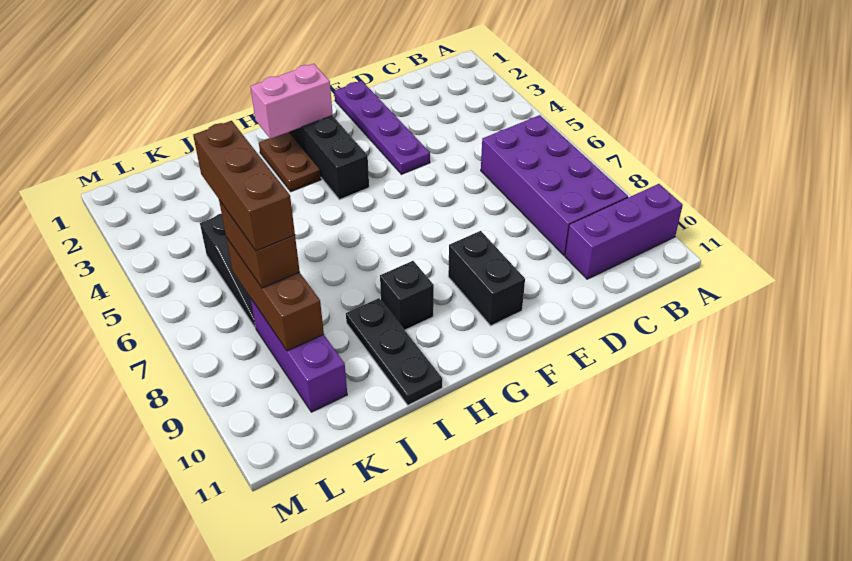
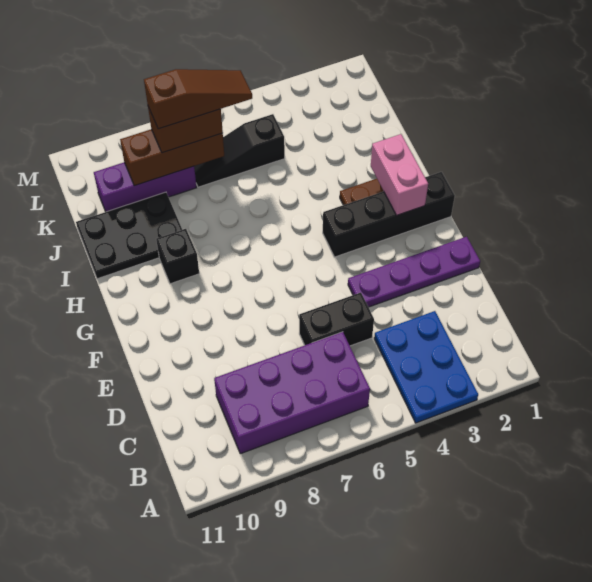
none -> blue plate A3:C4 level 1
purple brick A10:C10 level 1 -> none
black brick F9:F10 level 1 -> black brick D5:D6 level 1
black plate I9:I11 level 1 -> black plate I9:J11 level 1
brown brick K6:K8 level 4 -> brown slope K6:K8 level 4 top 8

